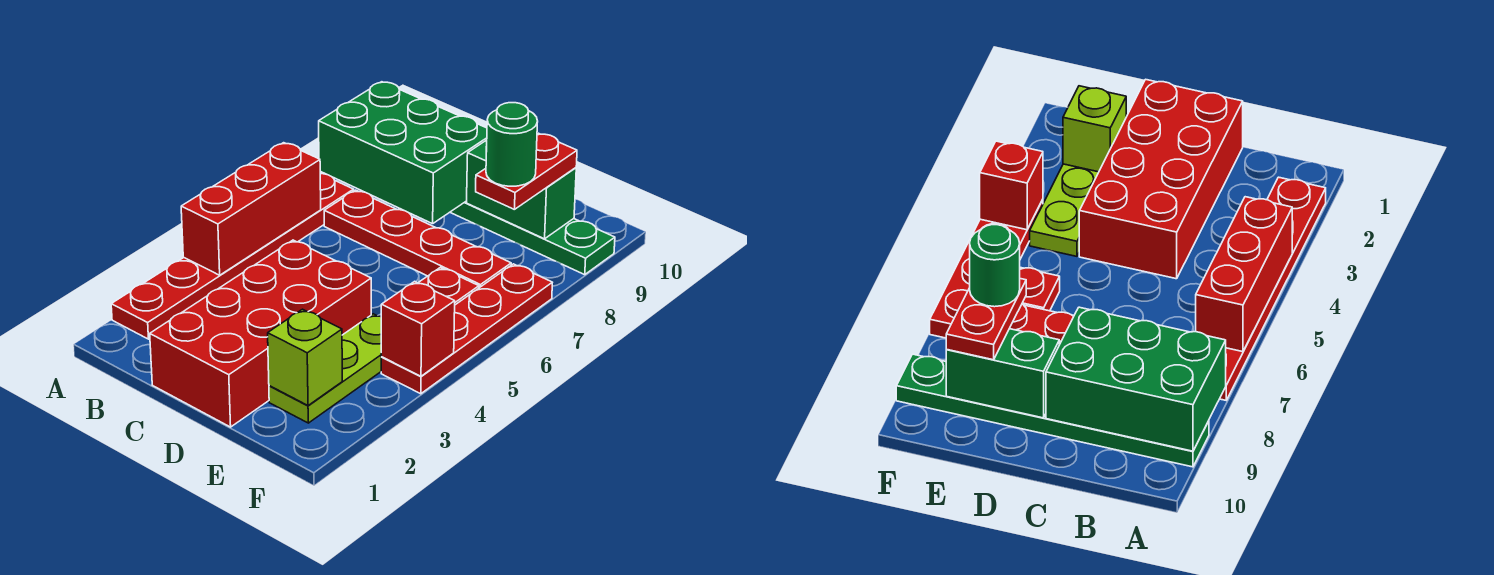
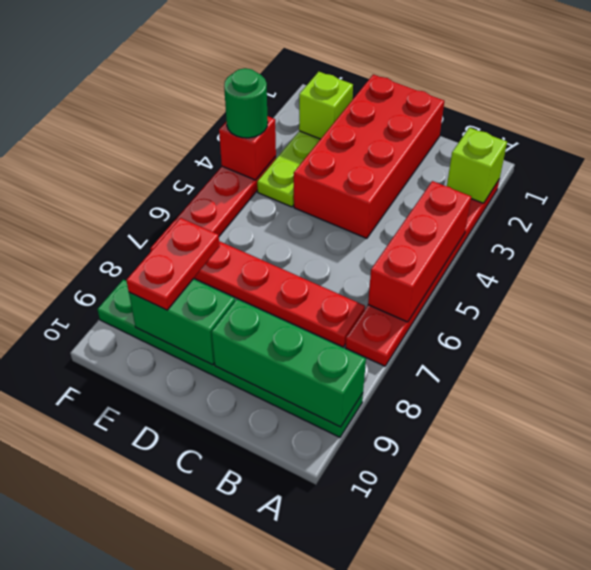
none -> lime brick A2 level 2
green brick A8:C9 level 2 -> green brick A9:C9 level 2
red plate E6 level 1 -> none
green round brick E8 level 4 -> green round brick F4 level 3

